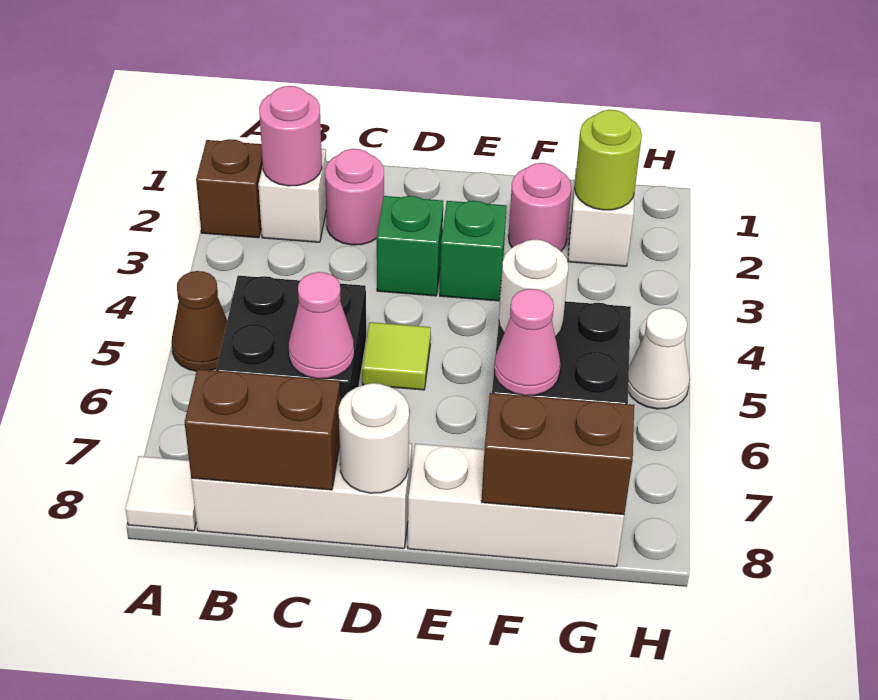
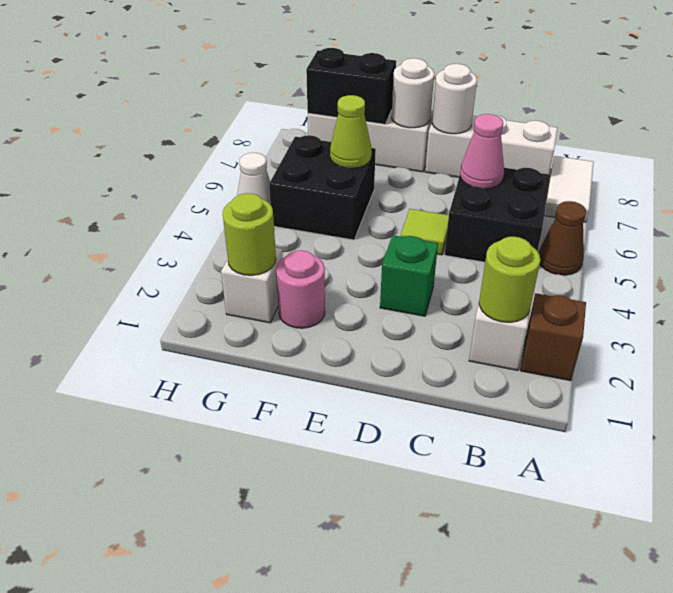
white tile A8 level 1 -> white tile A7:A8 level 1
pink round brick B2 level 2 -> lime round brick B2 level 2
brown brick B8:C8 level 2 -> none
pink round brick C2 level 1 -> none
green brick E3 level 1 -> none
white round brick F5 level 2 -> white round brick E8 level 2
pink cone F6 level 2 -> lime cone F6 level 2
brown brick F8:G8 level 2 -> black brick F8:G8 level 2

